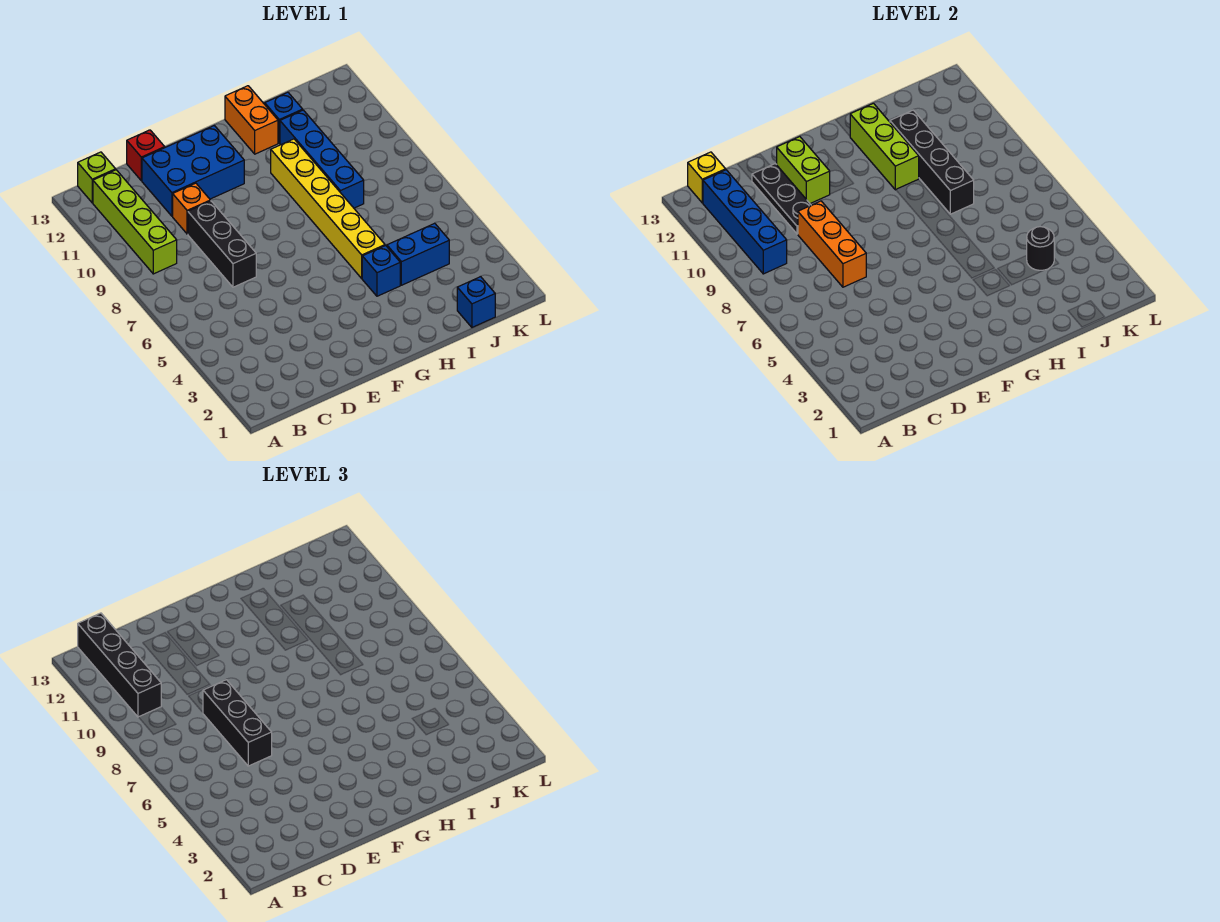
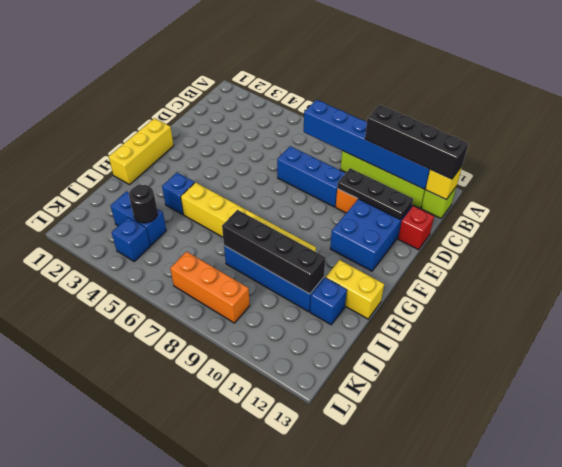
blue brick B9:B12 level 2 -> blue brick B7:B12 level 2
black brick D6:D8 level 3 -> none
black brick D7:D9 level 1 -> blue brick D7:D9 level 1
orange brick D7:D9 level 2 -> orange brick K7:K9 level 1
lime brick E11:E12 level 2 -> none
none -> yellow brick F1:H1 level 1
lime brick H10:H12 level 2 -> none
orange brick H12:H13 level 1 -> yellow brick H12:H13 level 1
blue brick I4:J4 level 1 -> blue brick J3:J4 level 1
blue brick J1 level 1 -> blue brick K4 level 1

